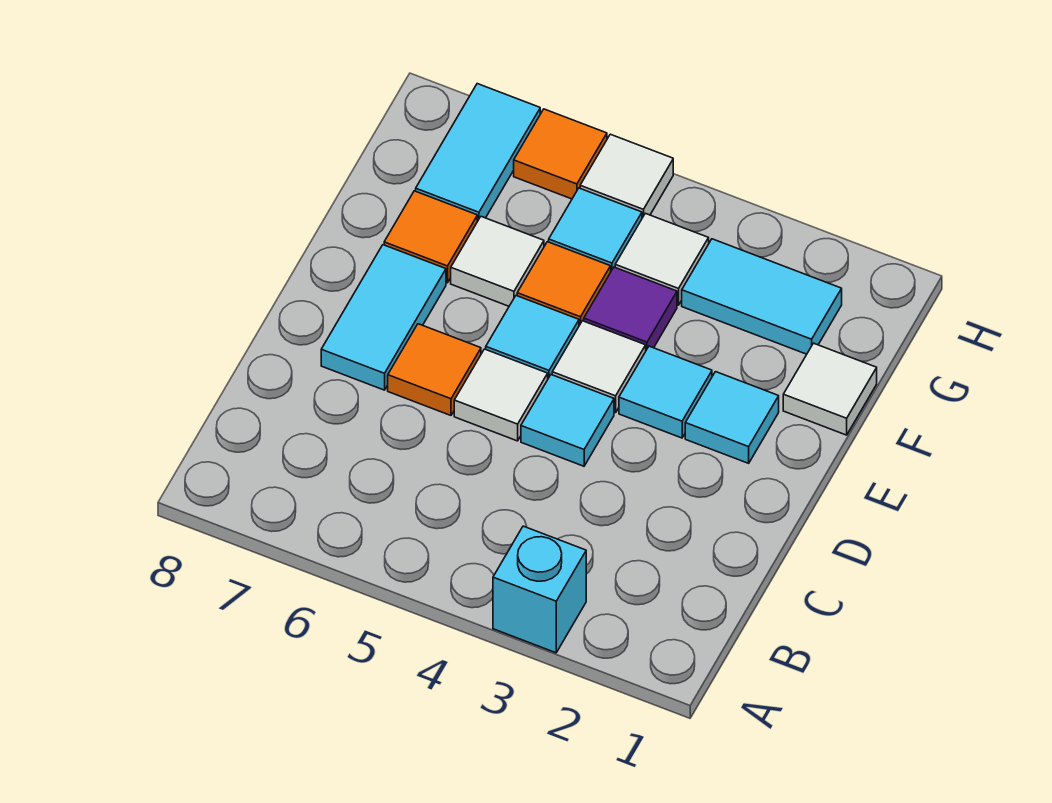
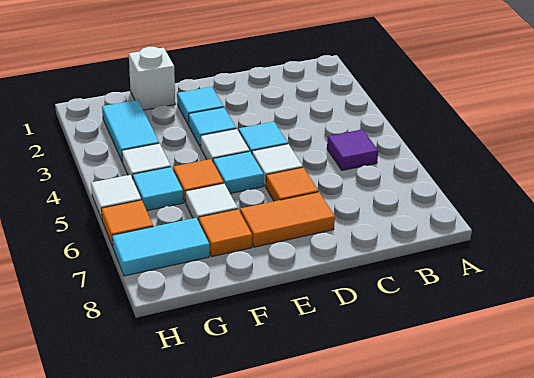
cyan brick A3 level 1 -> none
cyan tile D7:E7 level 1 -> orange tile D7:E7 level 1
white tile F1 level 1 -> white brick F1 level 1
purple tile F4 level 1 -> purple tile B5 level 1

